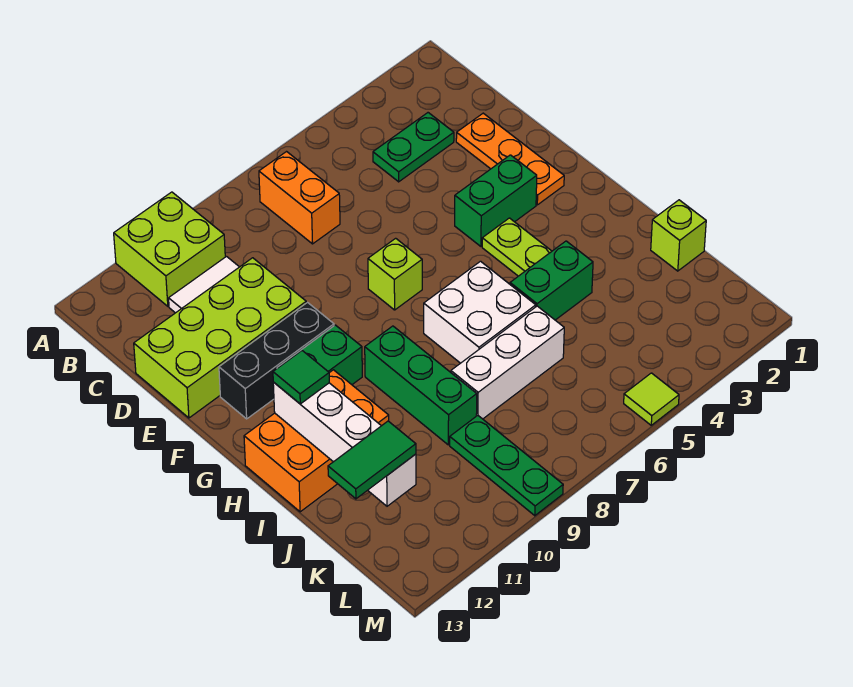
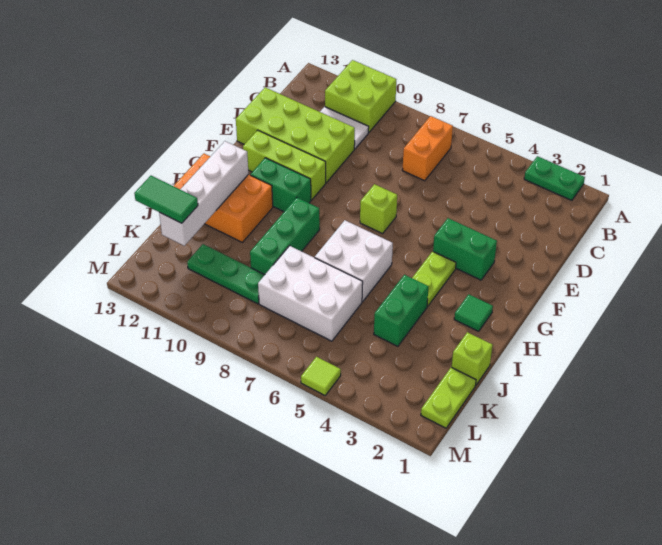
green plate C3:C4 level 1 -> green plate A2:A3 level 1
orange plate D2:F2 level 1 -> none
black brick F10:F12 level 1 -> lime brick F10:F12 level 1
green tile H12 level 3 -> green tile H2 level 1
green brick I4:I5 level 1 -> green brick I4:J4 level 1
white brick J6:J8 level 1 -> white brick J6:K8 level 1
none -> lime plate K1:L1 level 1
green plate K9:M9 level 1 -> green plate K9:K11 level 1

